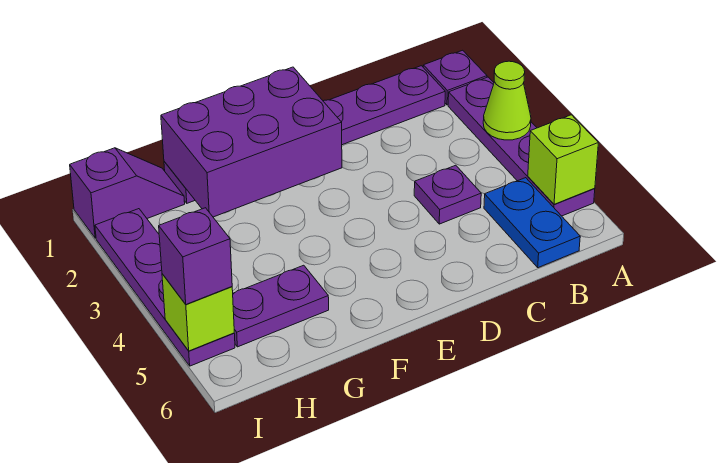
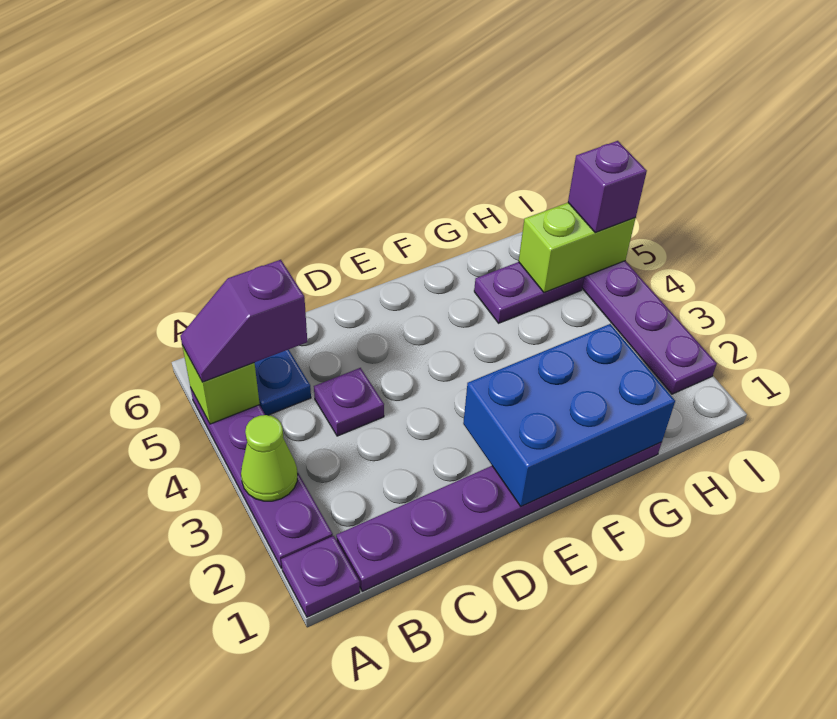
purple brick E1:G2 level 2 -> blue brick E1:G2 level 2
purple slope H1:I1 level 1 top I -> purple slope A5:B5 level 3 top B
lime brick I5 level 2 -> lime brick H5:I5 level 2

